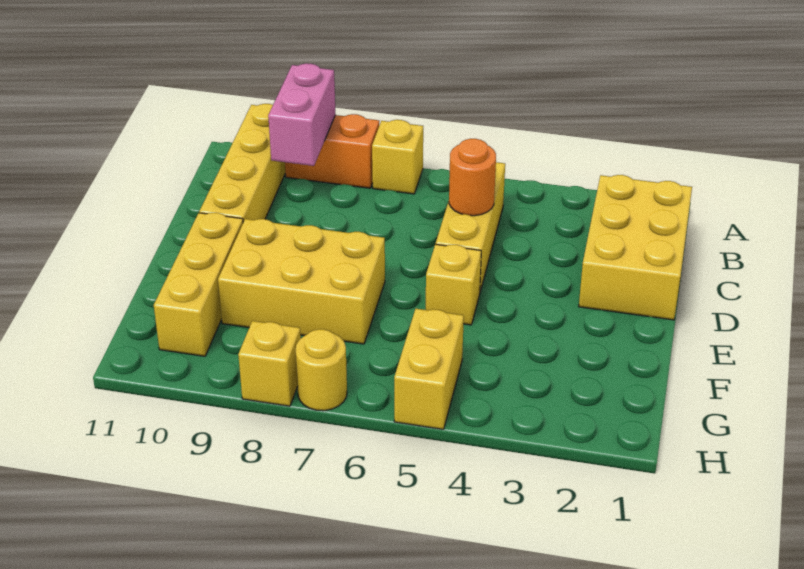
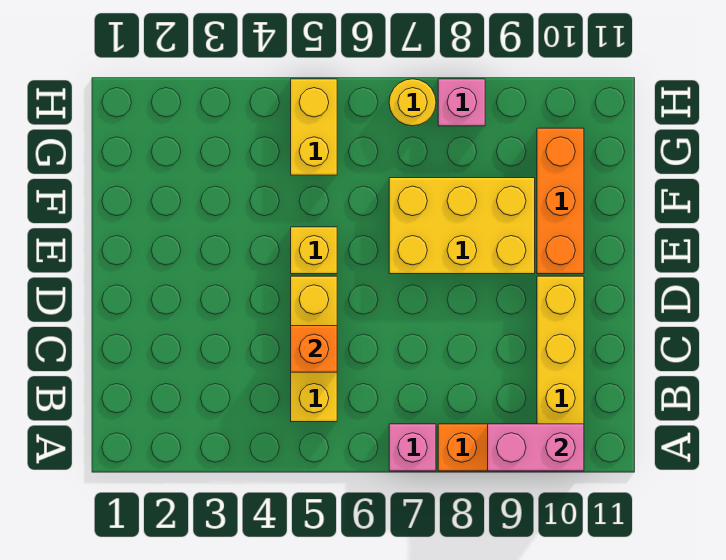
yellow brick A7 level 1 -> pink brick A7 level 1
pink brick A9:B9 level 2 -> pink brick A9:A10 level 2
yellow brick B1:D2 level 1 -> none
orange round brick C5 level 2 -> orange brick C5 level 2
yellow brick E10:G10 level 1 -> orange brick E10:G10 level 1
yellow brick H8 level 1 -> pink brick H8 level 1

